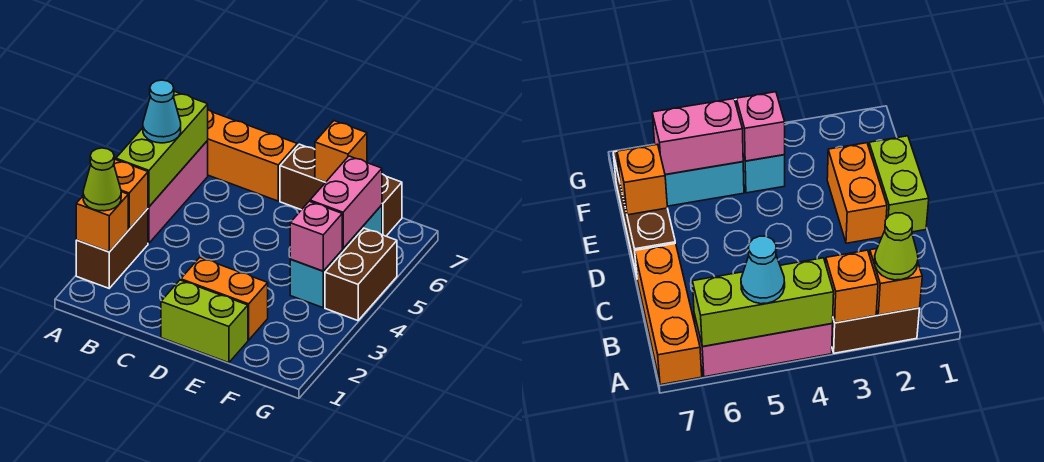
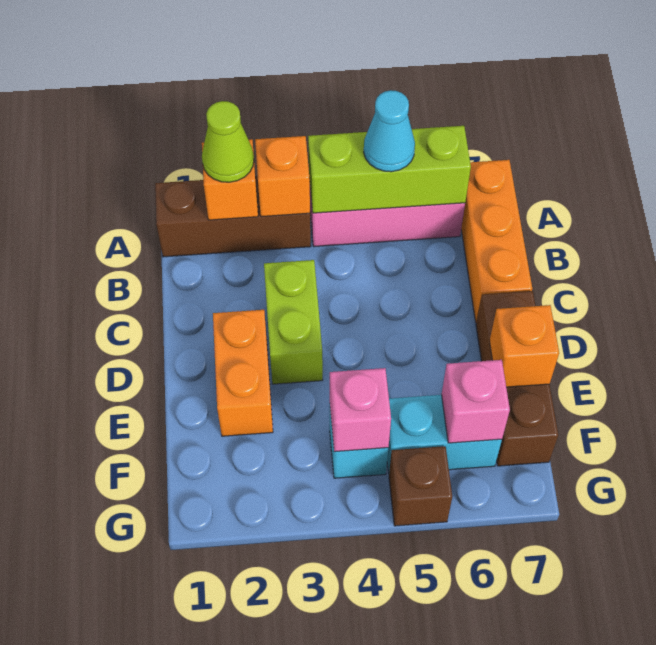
brown brick A2:A3 level 1 -> brown brick A1:A3 level 1
lime brick D1:E1 level 1 -> lime brick C3:D3 level 1
pink brick F5:F6 level 2 -> pink brick F6 level 2
brown brick G4:G5 level 1 -> brown brick G5 level 1

